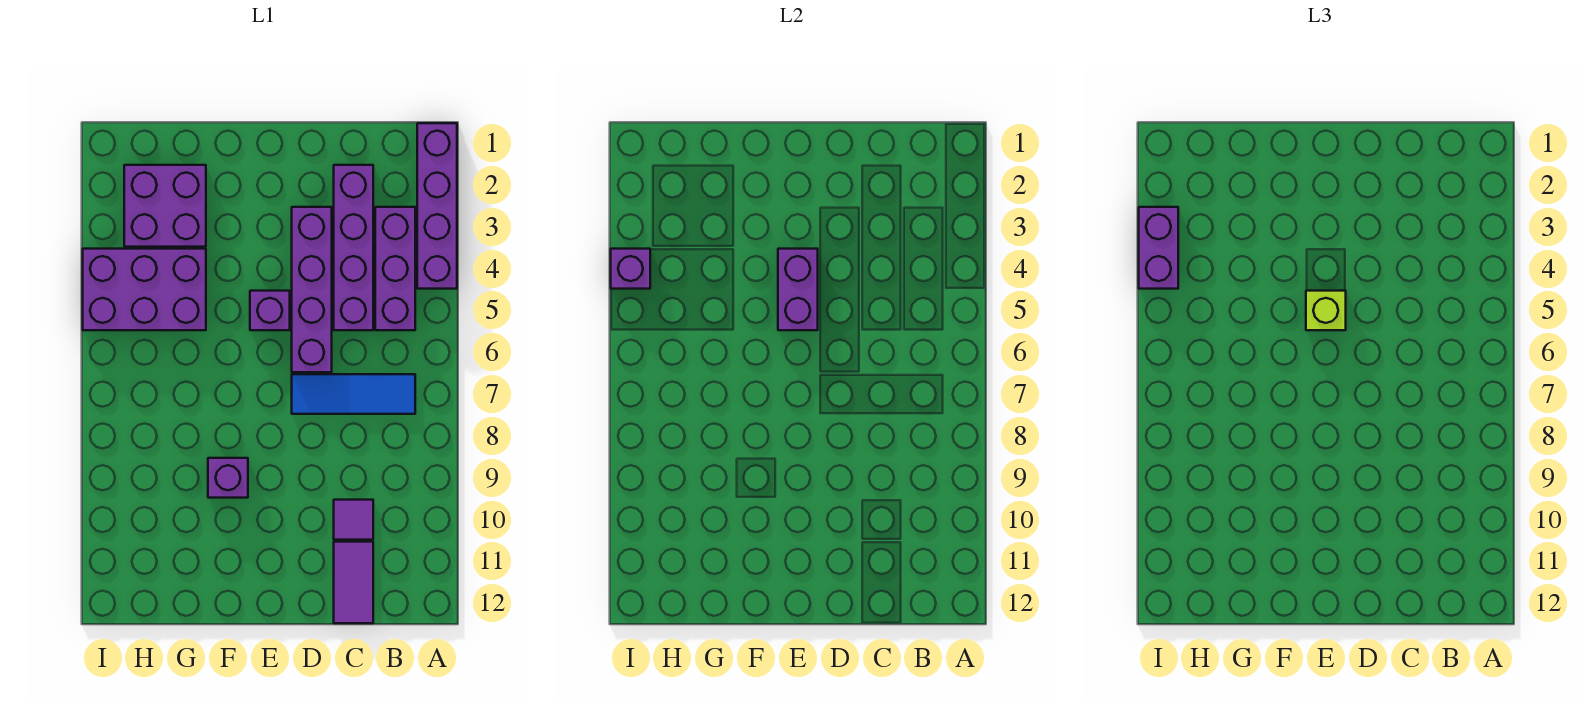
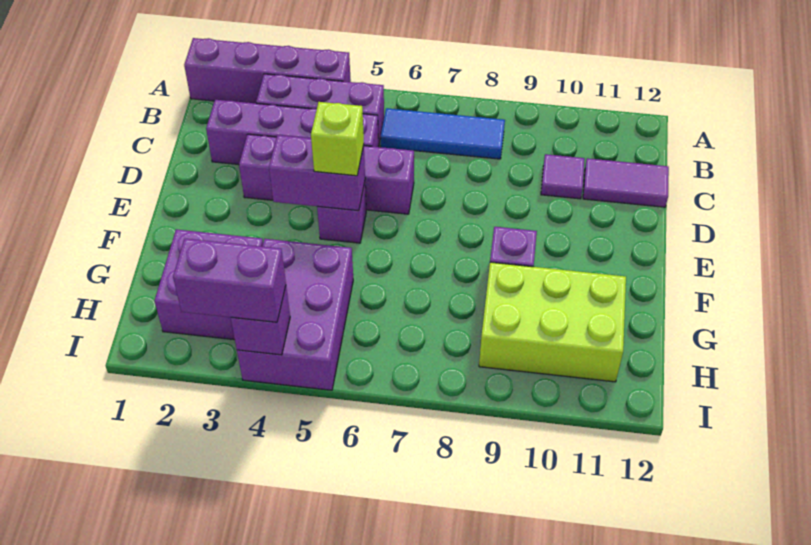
blue tile B7:D7 level 1 -> blue tile B6:B8 level 1
none -> lime brick G9:H11 level 1

